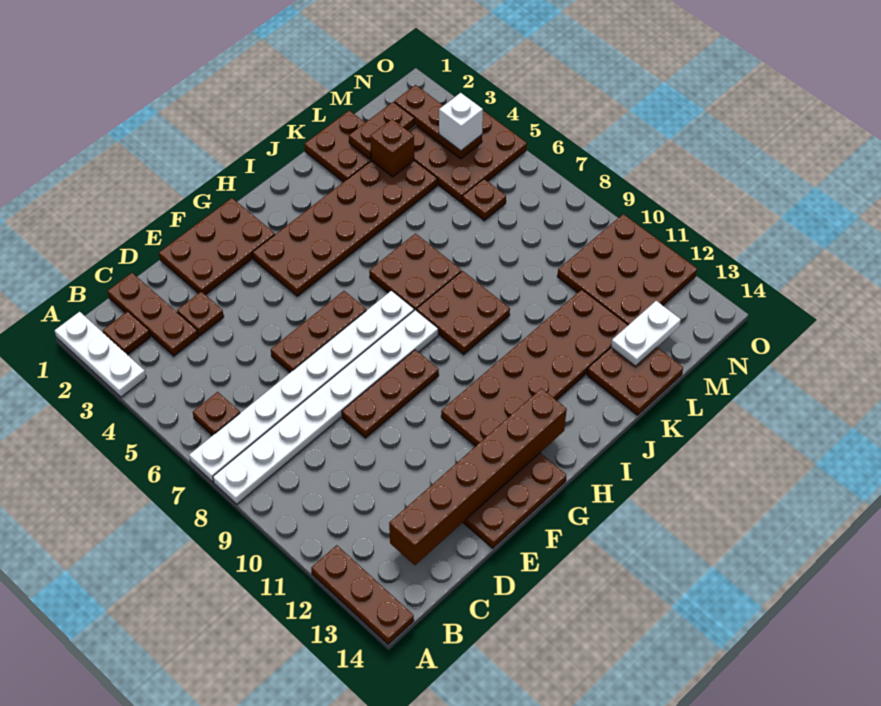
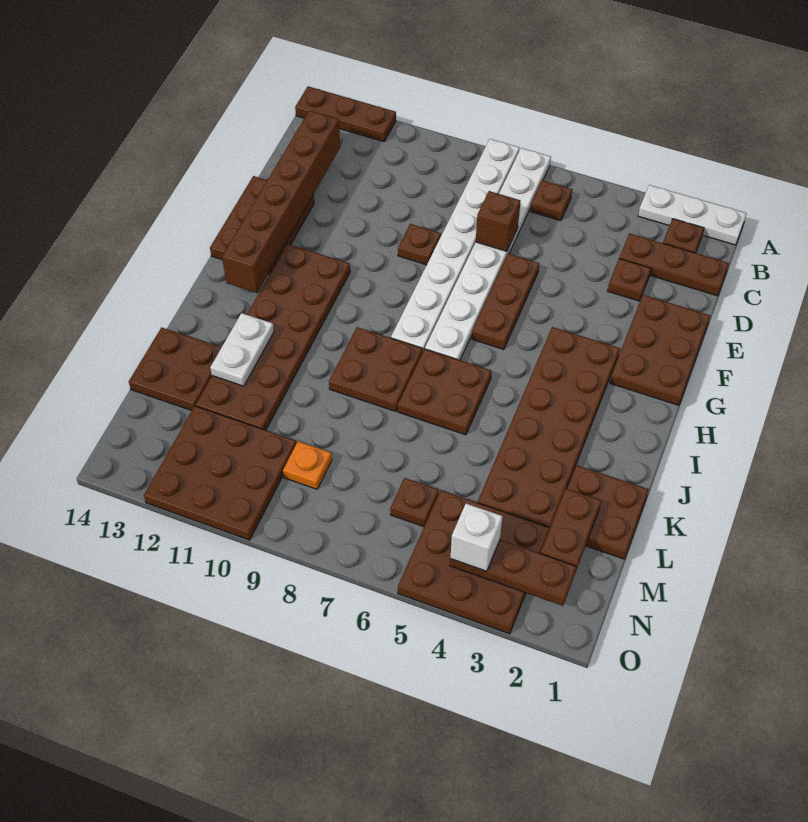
brown plate E9:G9 level 1 -> brown plate E9 level 1
brown brick L3 level 2 -> brown brick D7 level 2
white plate L13:M13 level 2 -> white plate J12:K12 level 2
none -> orange plate M9 level 1

